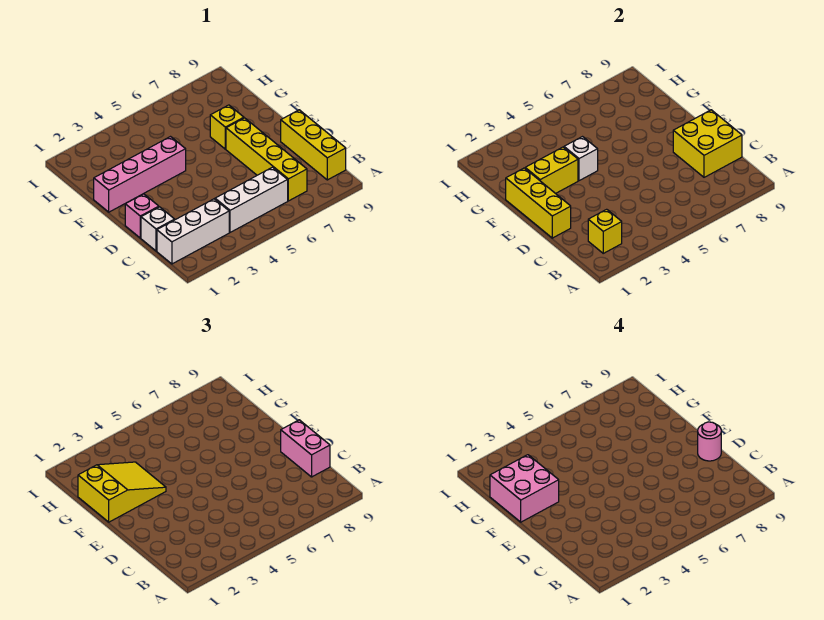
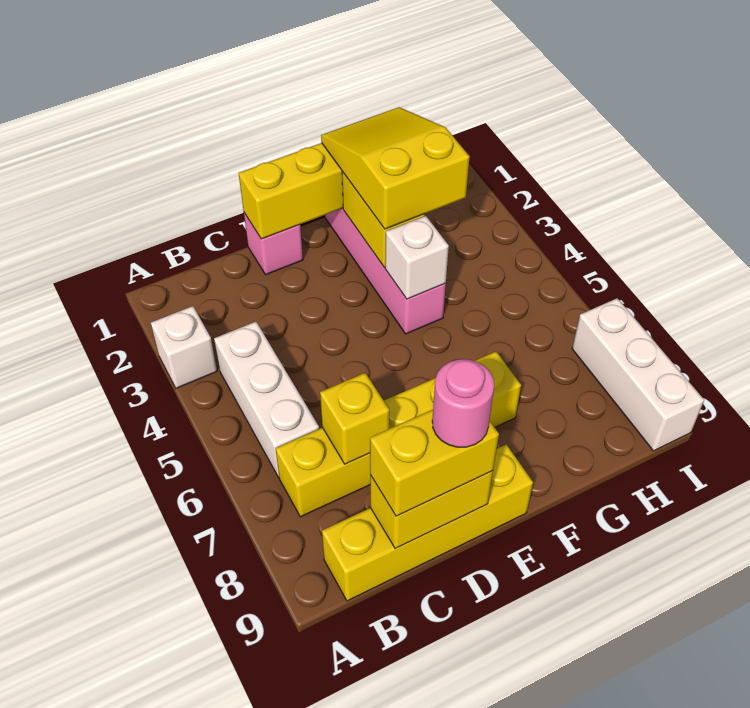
white brick B1:B3 level 1 -> white brick I7:I9 level 1
yellow brick B2 level 2 -> yellow brick C7 level 2
yellow brick B9:D9 level 1 -> yellow brick B9:E9 level 1
white brick C1 level 1 -> white brick A3 level 1
yellow brick C8:D9 level 2 -> yellow brick C9:D9 level 2
pink brick C9:D9 level 3 -> yellow brick C9:D9 level 3
yellow slope F1:G3 level 3 top 1 -> yellow slope F1:G3 level 3 top 3
pink brick F1:G2 level 4 -> none

